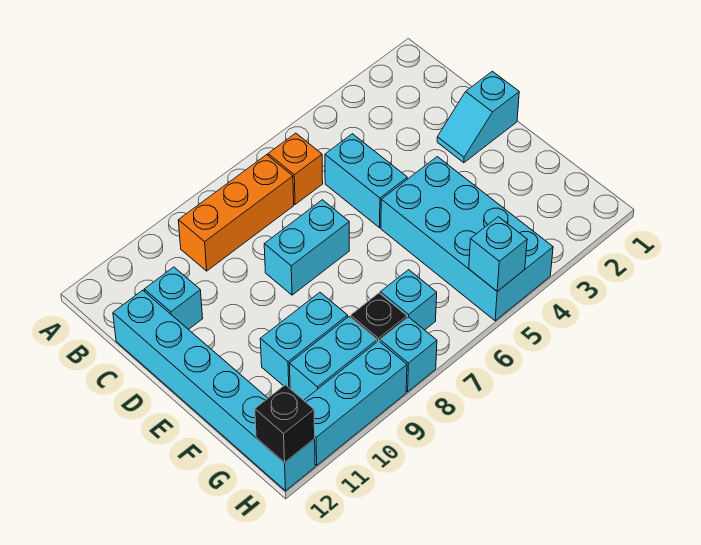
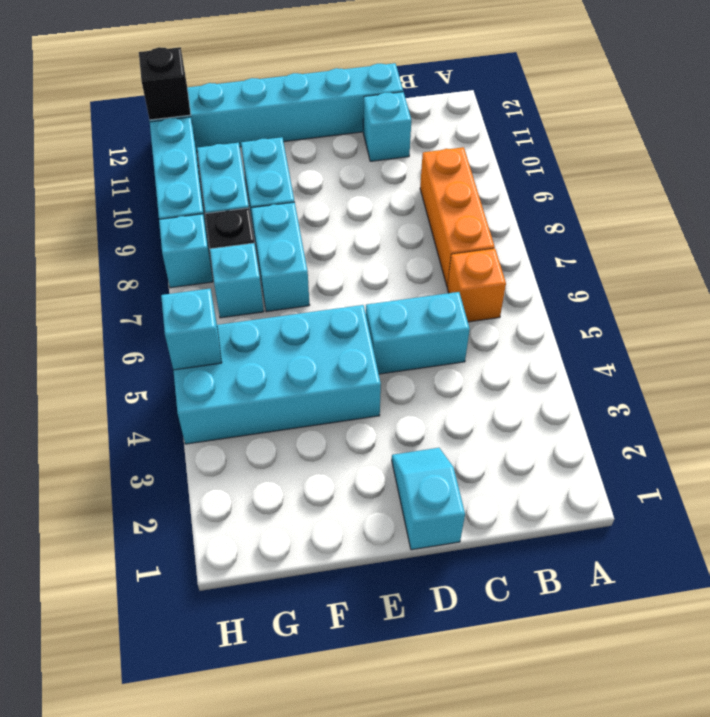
cyan brick D7:D8 level 1 -> cyan brick F7:F8 level 1

